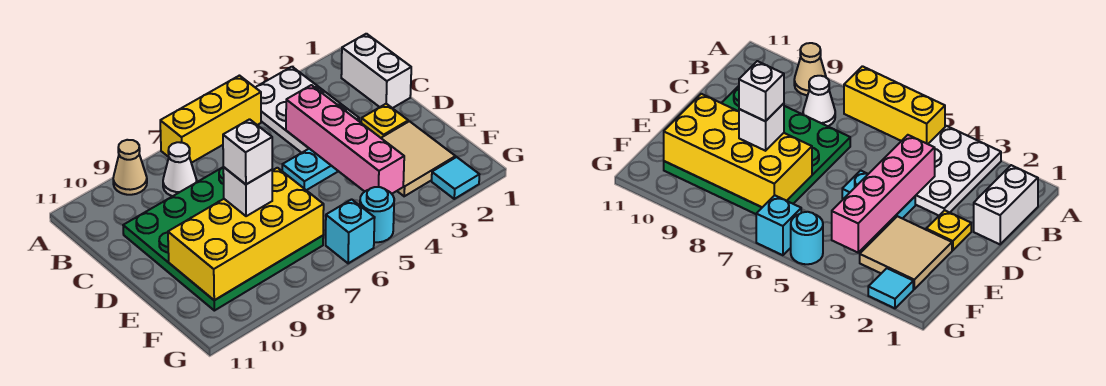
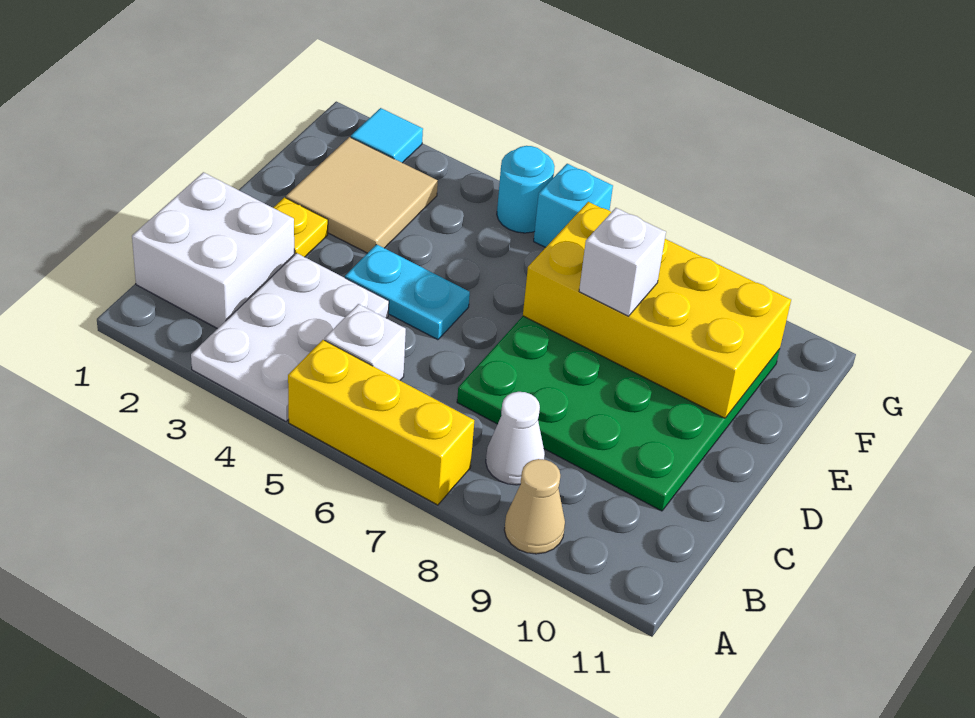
white brick B1:C1 level 1 -> white brick B1:C2 level 1
pink brick C4:F4 level 2 -> none
white brick E8 level 4 -> white brick B5 level 1

